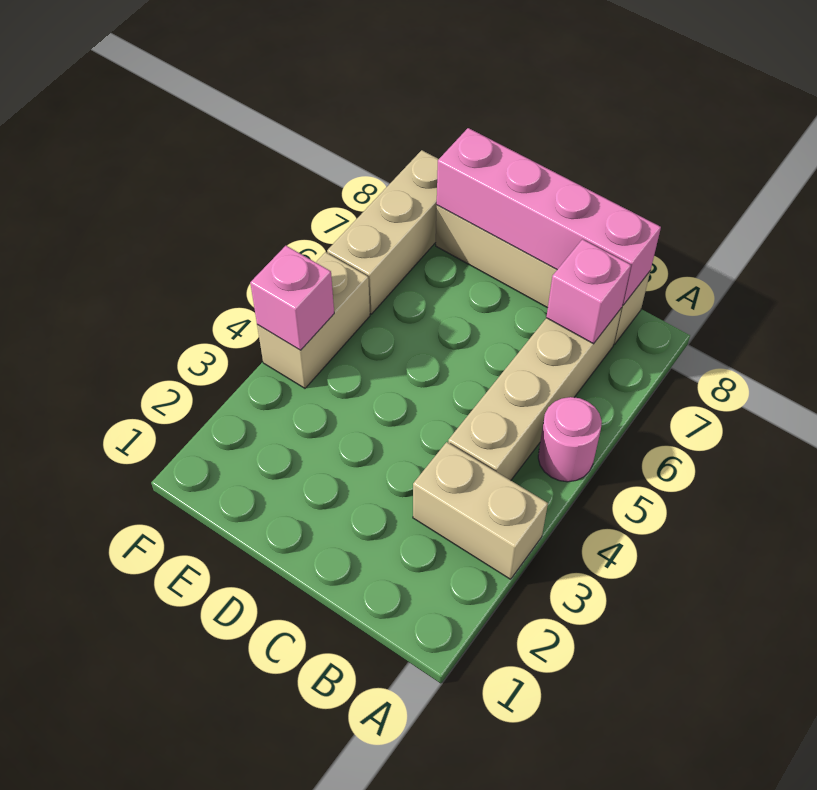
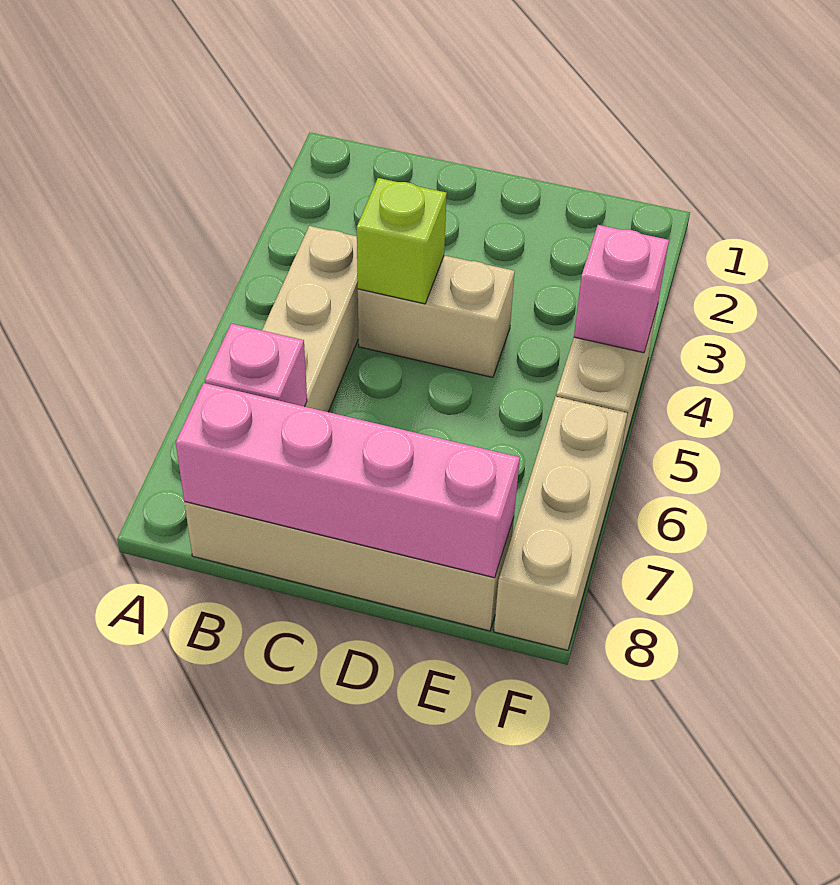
tan brick A3:B3 level 1 -> tan brick C4:D4 level 1
pink round brick A5 level 1 -> none
none -> lime brick C4 level 2

